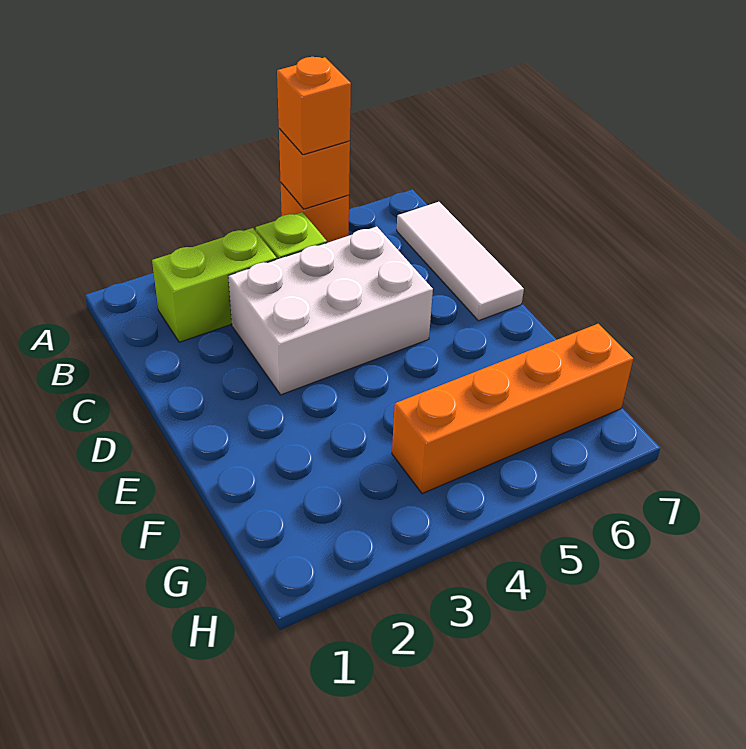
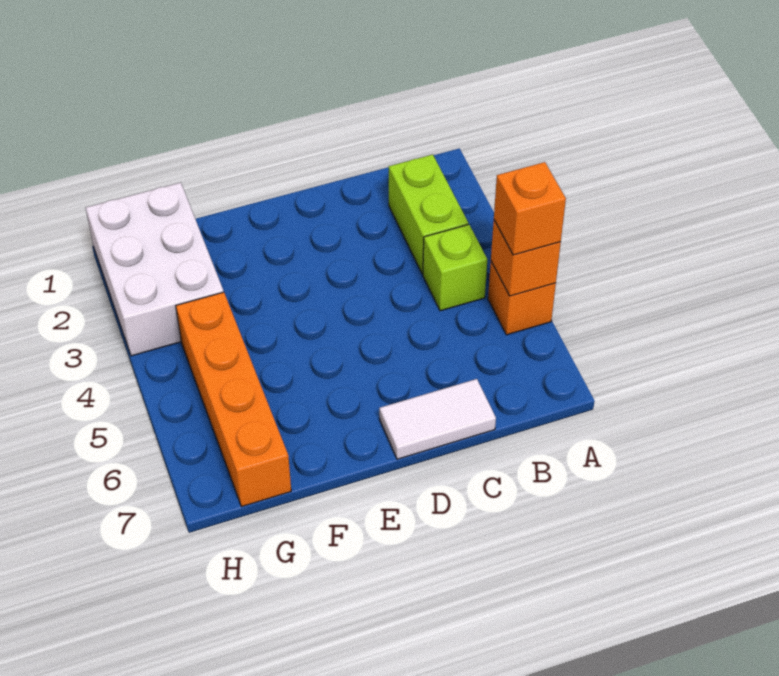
white tile B7:D7 level 1 -> white tile C7:D7 level 1
white brick C3:D5 level 1 -> white brick G1:H3 level 1

